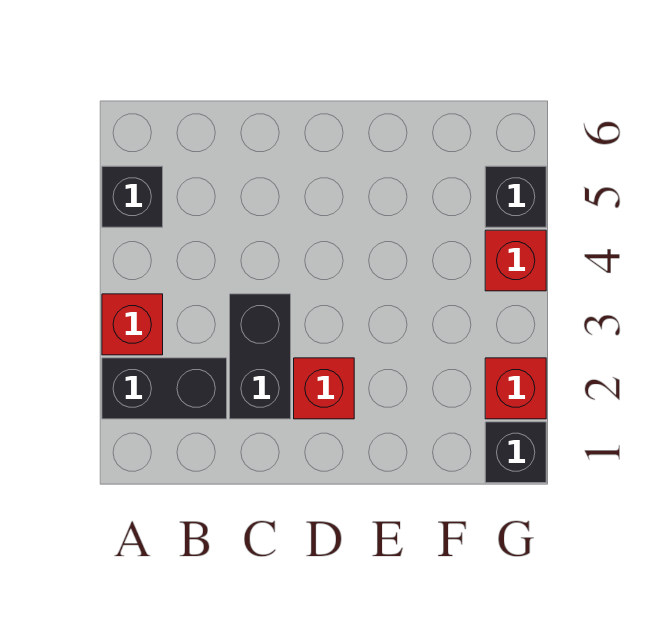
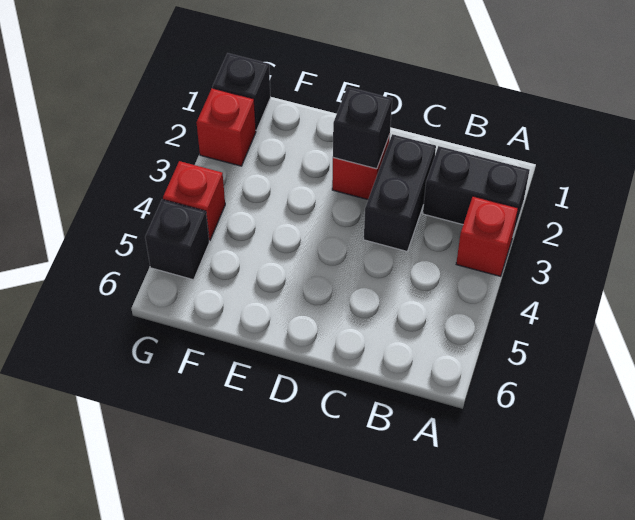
black brick A5 level 1 -> black brick D2 level 2

